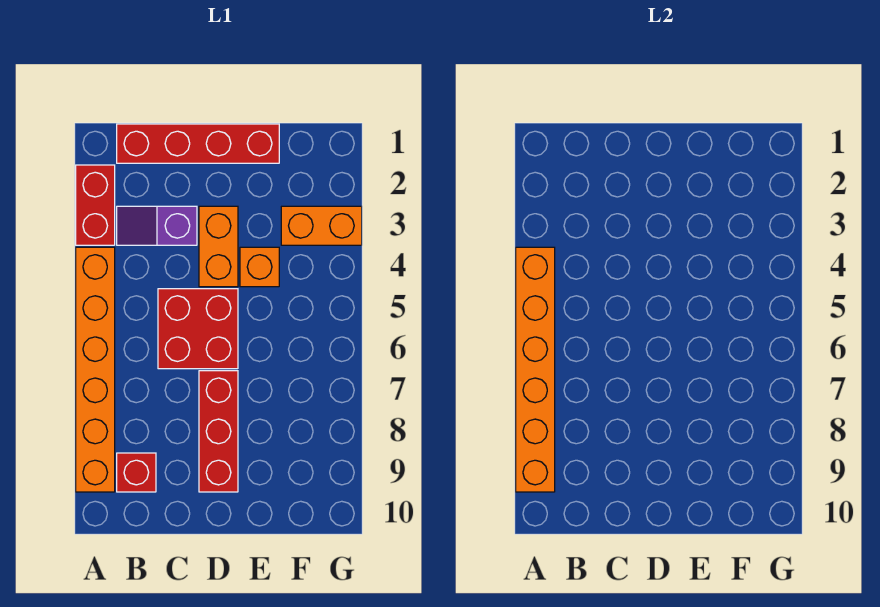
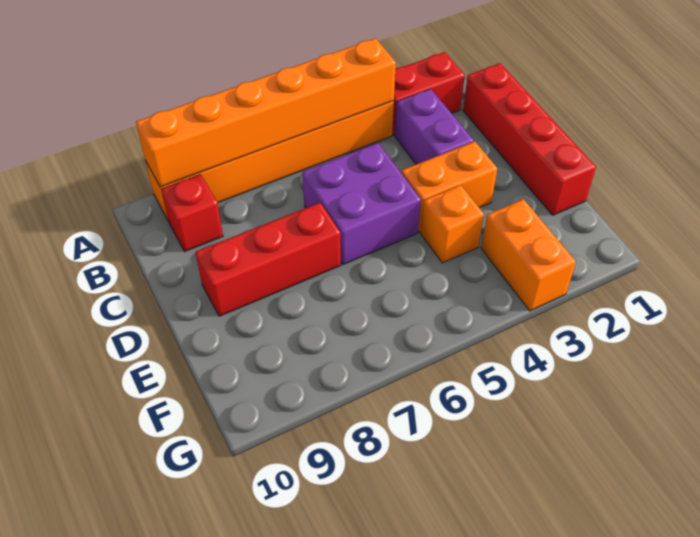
purple slope B3:C3 level 1 top C -> purple brick B3:C3 level 1
red brick C5:D6 level 1 -> purple brick C5:D6 level 1

